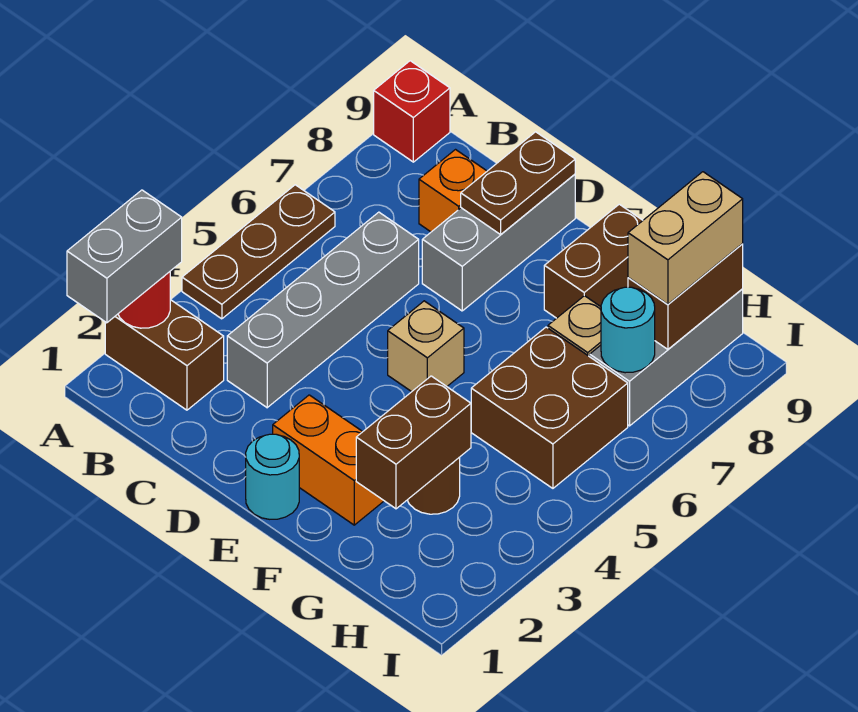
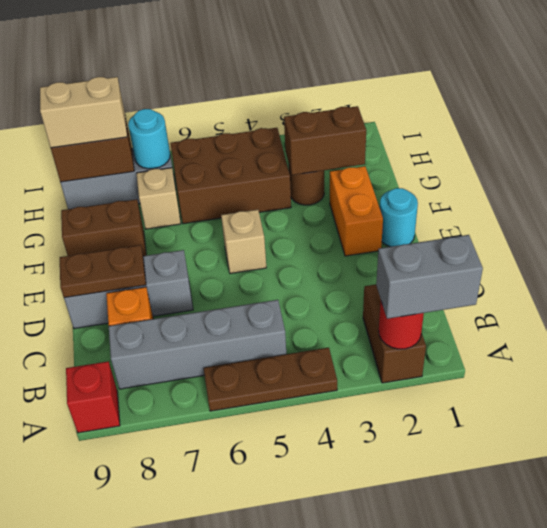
grey brick C3:C6 level 1 -> grey brick B5:B8 level 1
brown brick G5:H6 level 1 -> brown brick G4:H6 level 1

